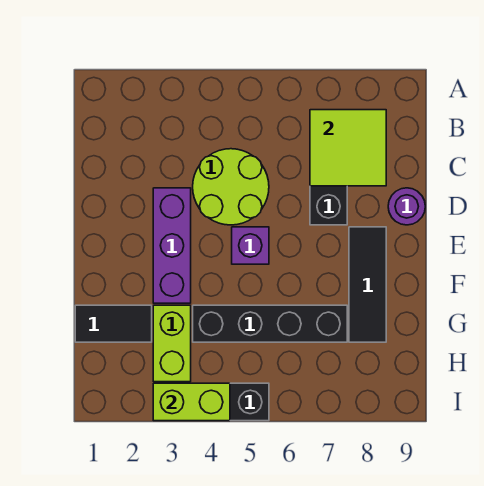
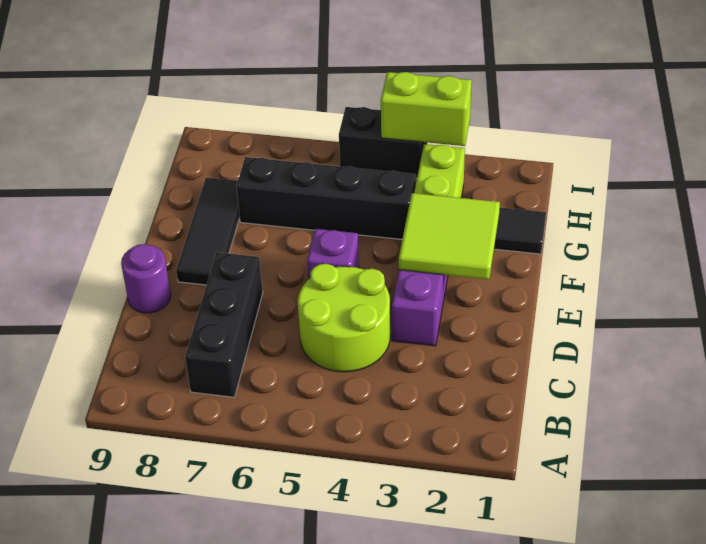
lime tile B7:C8 level 2 -> lime tile E2:F3 level 2

